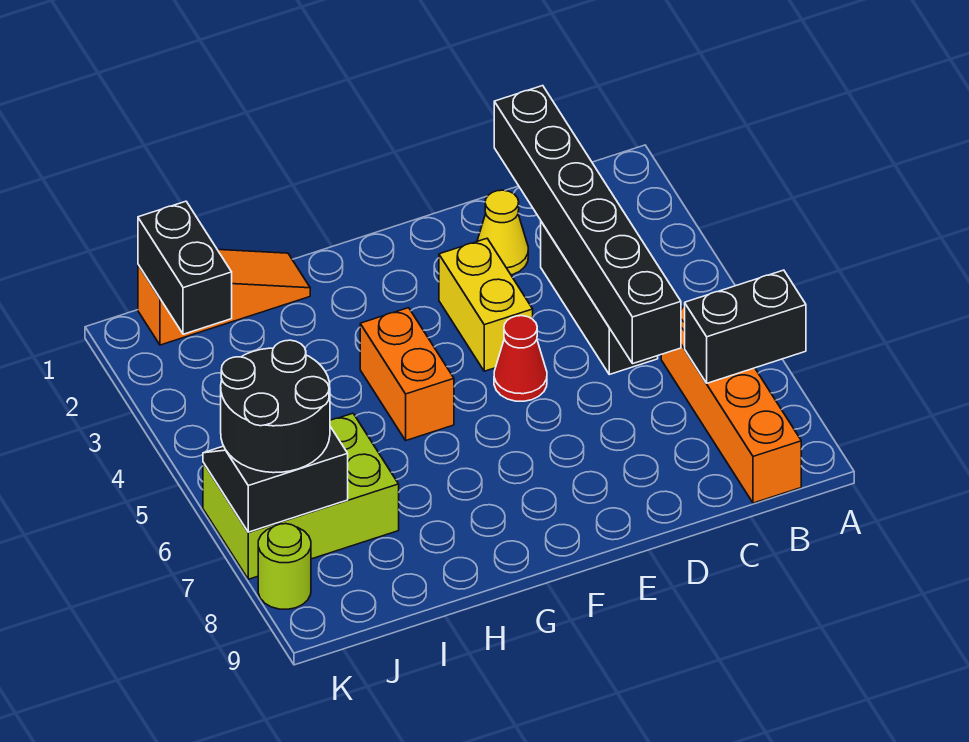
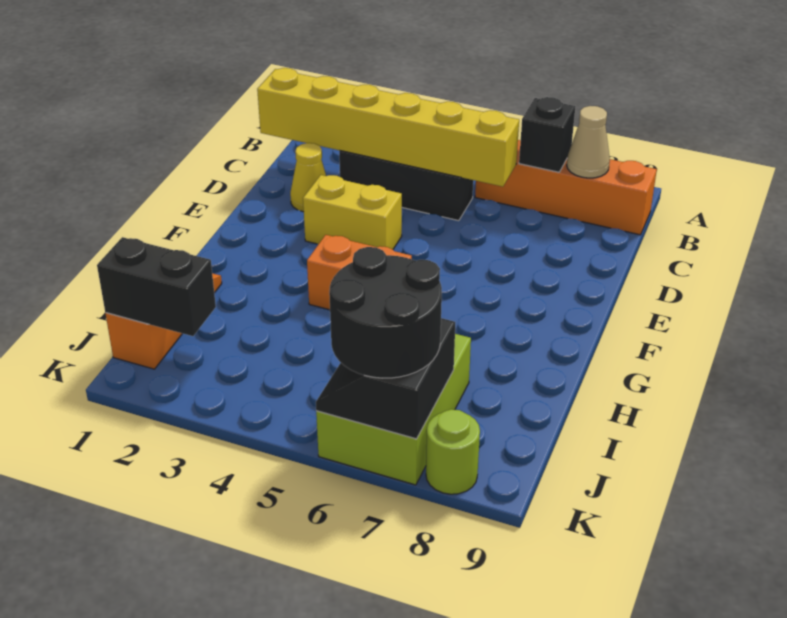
black brick A7:B7 level 2 -> black brick B7 level 2
none -> tan cone B8 level 2
black brick C1:C6 level 2 -> yellow brick C1:C6 level 2
red cone E5 level 1 -> none

